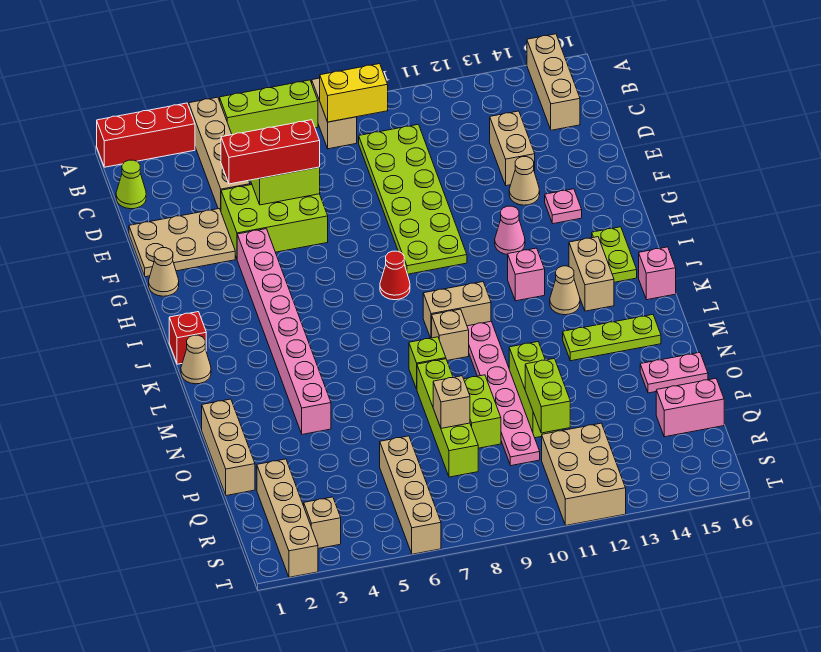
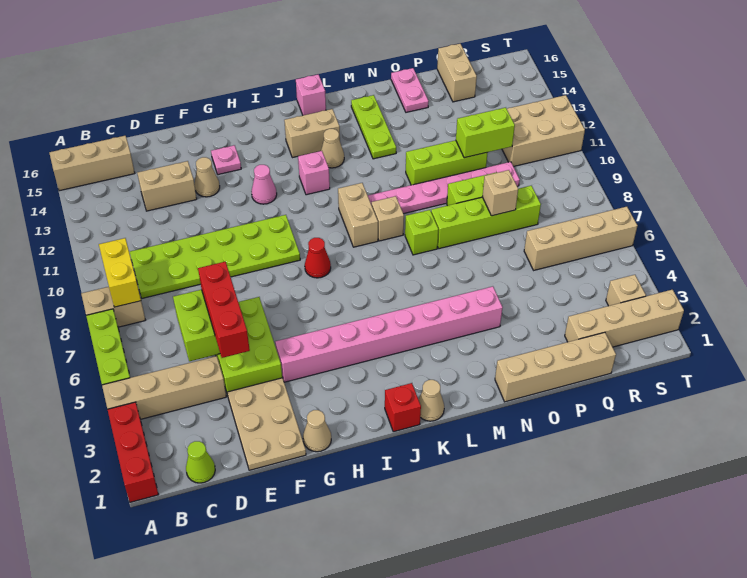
lime plate I15:J15 level 1 -> none
tan brick N1:P1 level 1 -> tan brick N1:Q1 level 1
pink brick Q15:Q16 level 1 -> tan brick Q15:Q16 level 1

